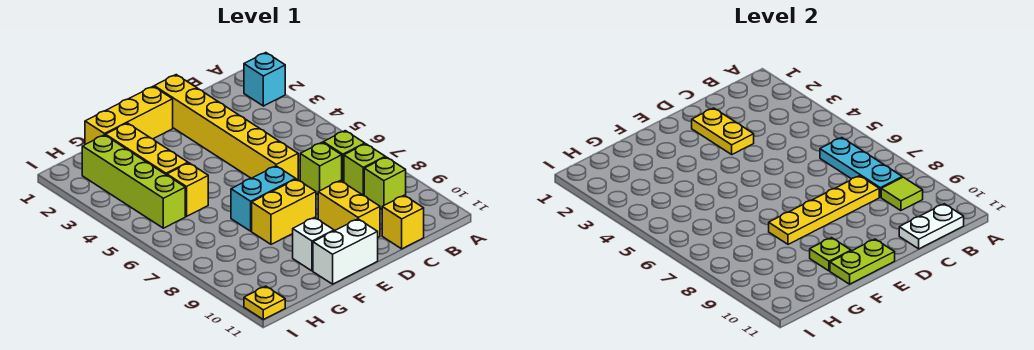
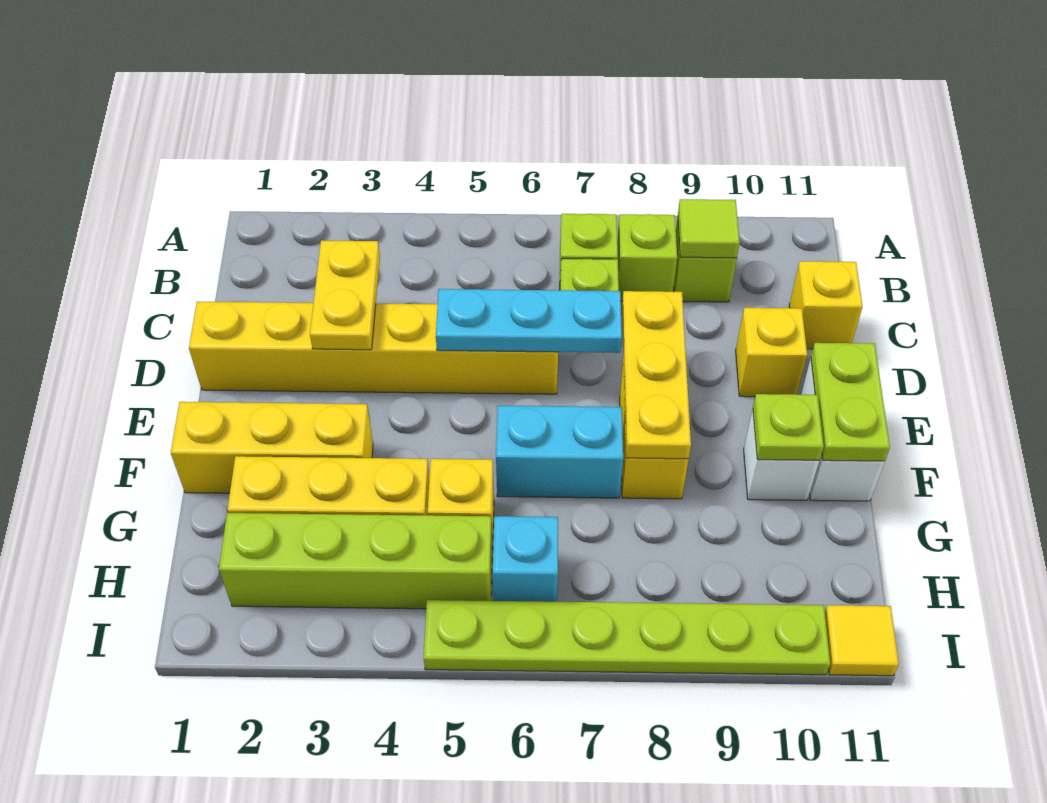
cyan brick A2 level 1 -> cyan brick H6 level 1
cyan plate B6:B8 level 2 -> cyan plate D5:D7 level 2
white plate B11:C11 level 2 -> none
yellow plate C8:F8 level 2 -> yellow plate D8:F8 level 2
yellow plate D2:D3 level 2 -> yellow plate C3:D3 level 2
yellow brick D9:D10 level 1 -> yellow brick D10 level 1
yellow brick E1:G1 level 1 -> yellow brick F1:F3 level 1
cyan brick E7:F7 level 1 -> cyan brick F6:F7 level 1
none -> lime plate I5:I10 level 1
yellow plate I11 level 1 -> yellow tile I11 level 1

